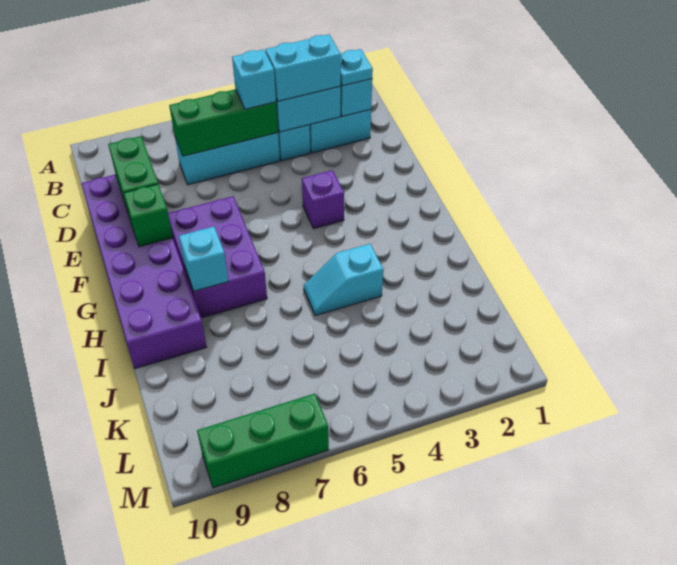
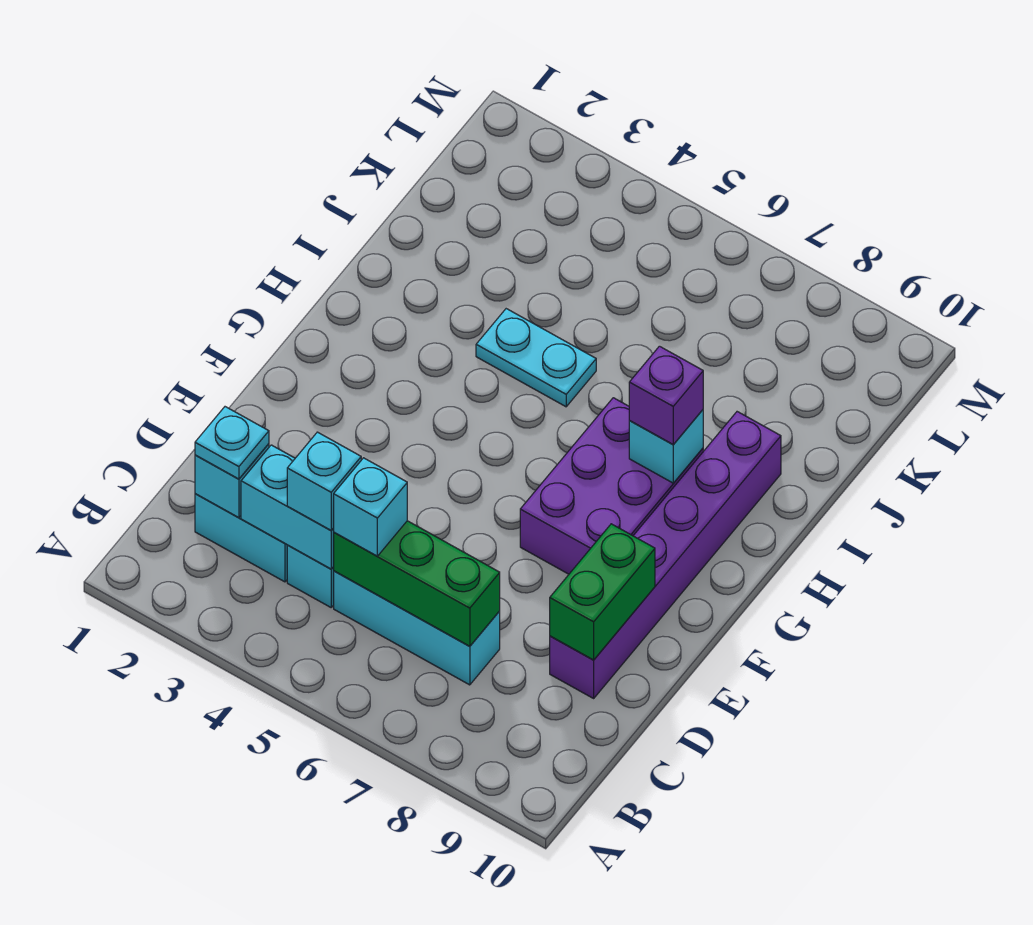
cyan brick C3:C4 level 3 -> cyan brick C4 level 3
purple brick D9:I10 level 1 -> purple brick D9:I9 level 1
purple brick F4 level 1 -> purple brick H8 level 3
green brick F9 level 2 -> none
cyan slope I4:I5 level 1 top 4 -> cyan plate I4:I5 level 1
green brick M7:M9 level 1 -> none

